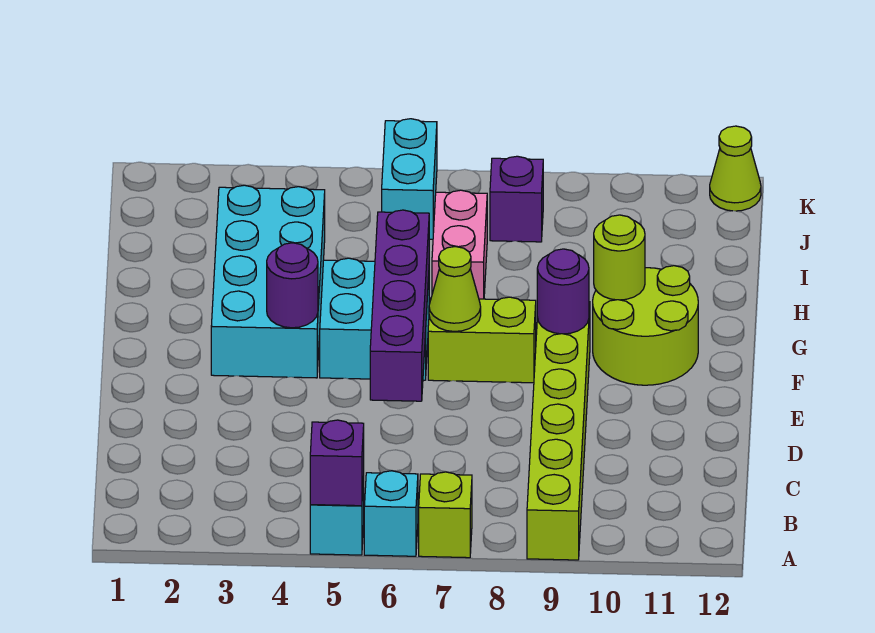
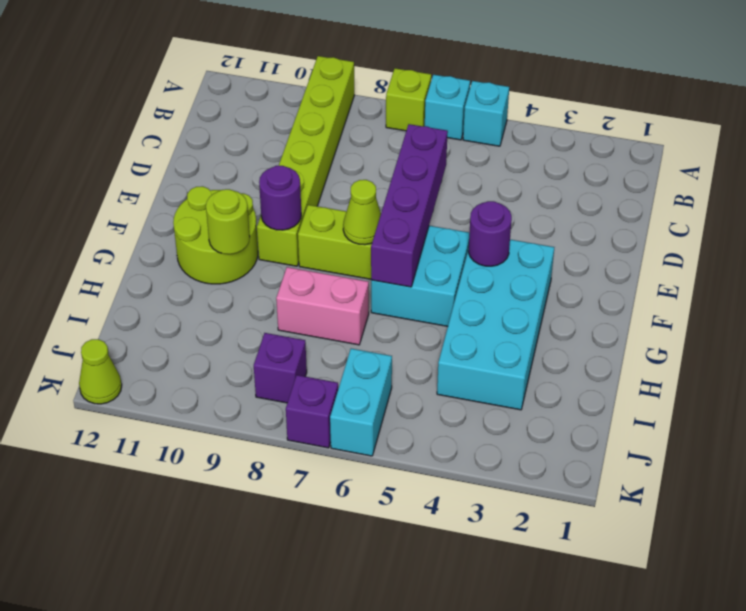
purple brick A5 level 2 -> purple brick K7 level 1
pink brick H7:I7 level 1 -> pink brick H7:H8 level 1

